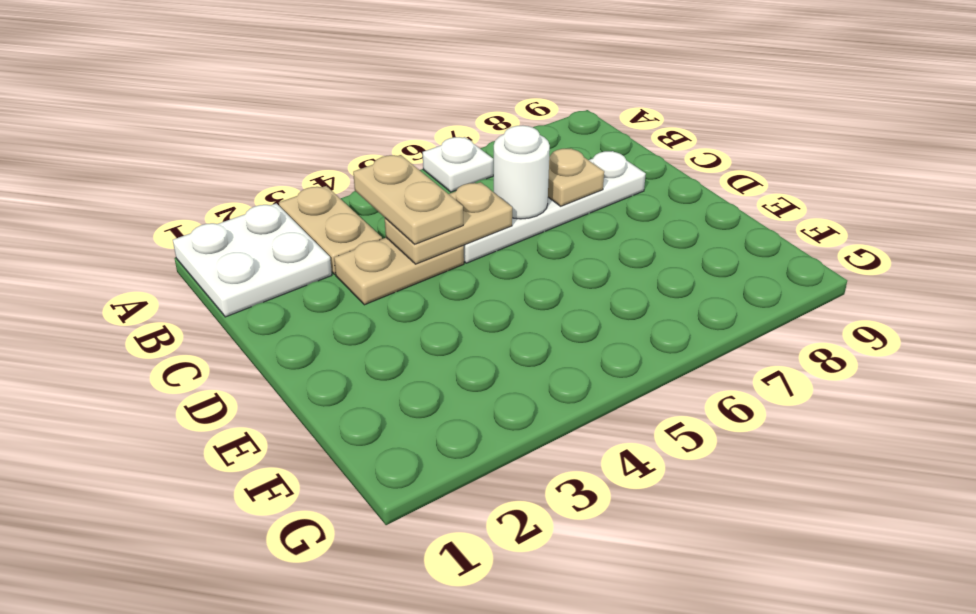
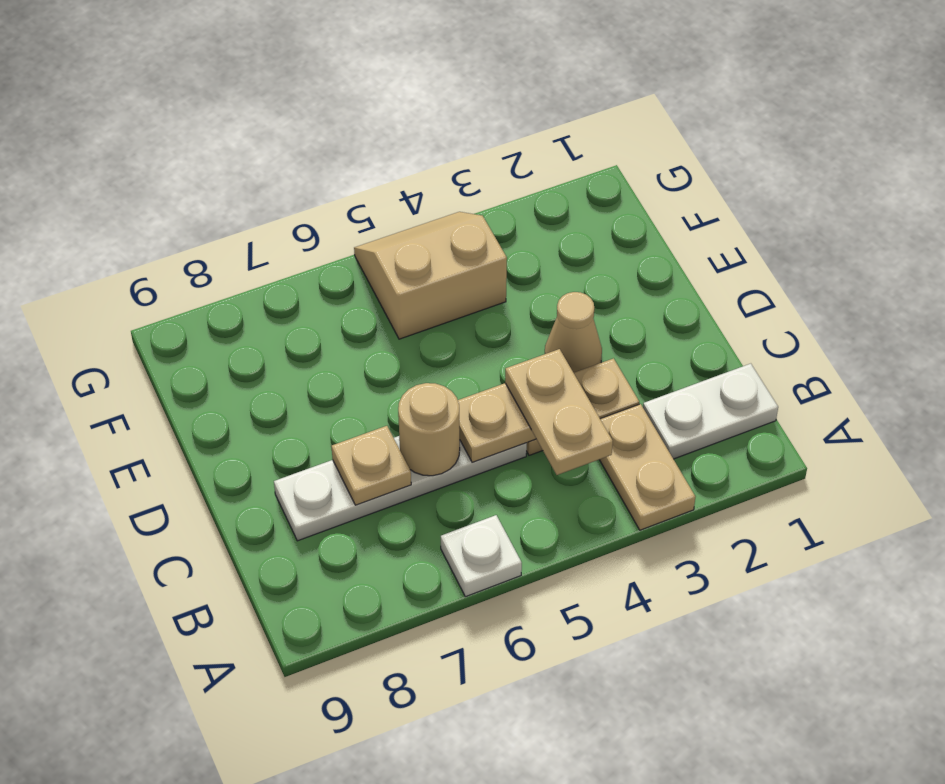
white plate A1:B2 level 1 -> white plate B1:B2 level 1
white round brick C6 level 2 -> tan round brick C6 level 2
none -> tan cone D3 level 1
none -> tan slope F4:G5 level 1 top F

